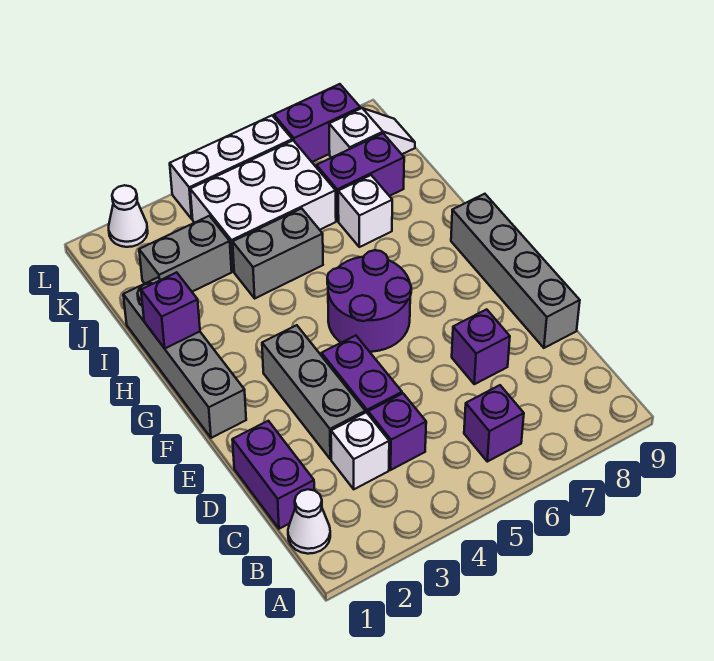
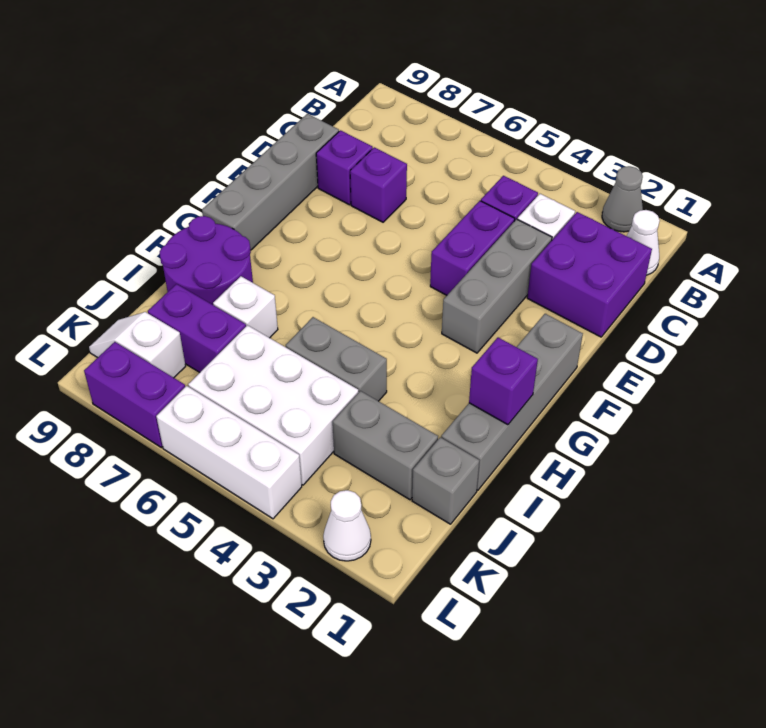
none -> grey cone A2 level 1
purple brick B6 level 1 -> purple brick D8 level 1
purple brick C1:D1 level 1 -> purple brick C1:D2 level 1
purple round brick F5:G6 level 1 -> purple round brick H8:I9 level 1
none -> grey brick J1 level 1

